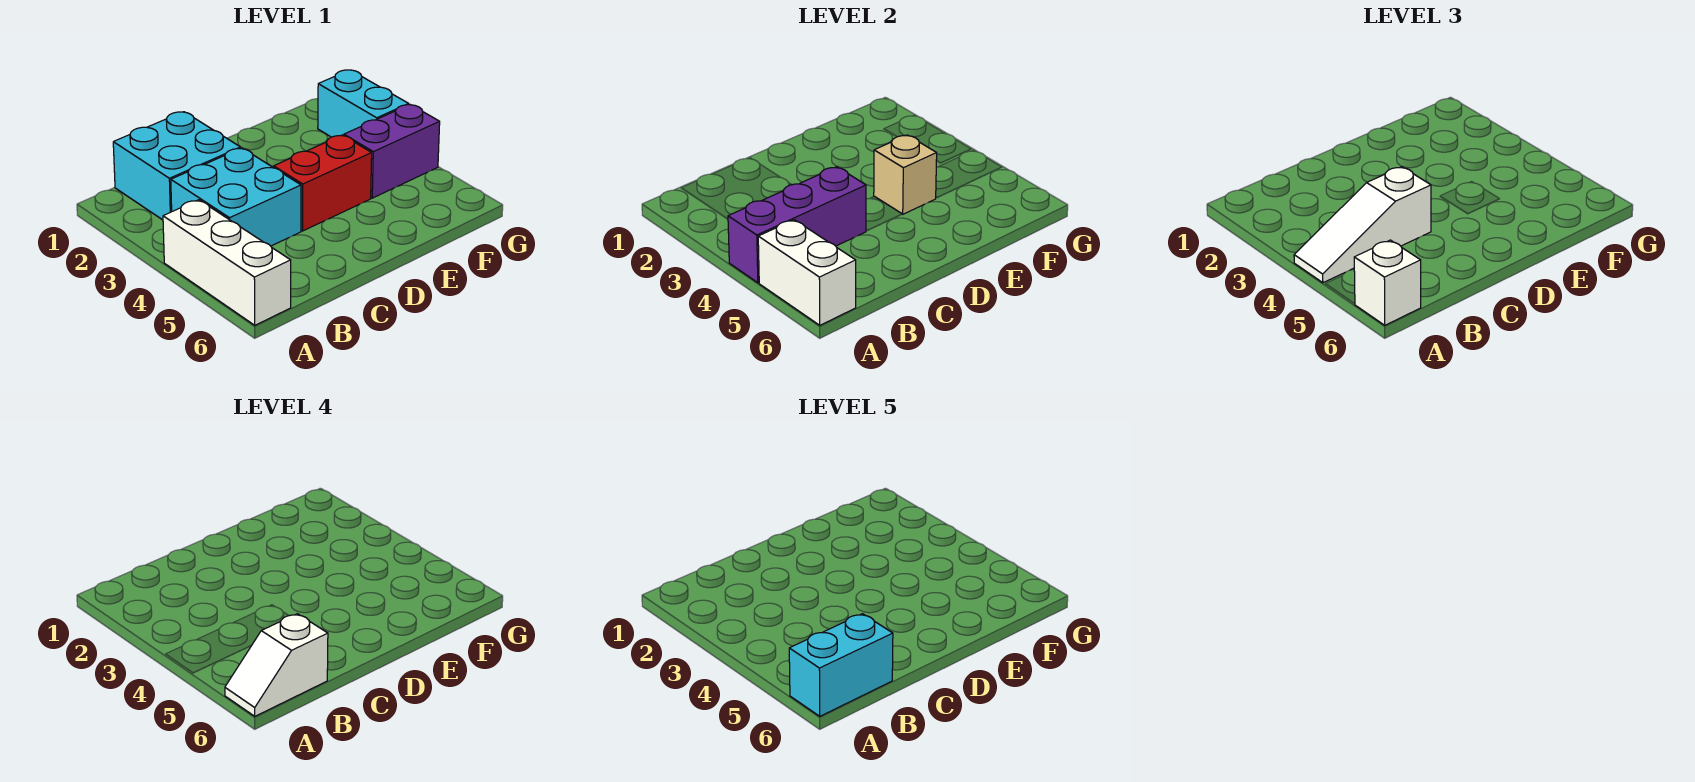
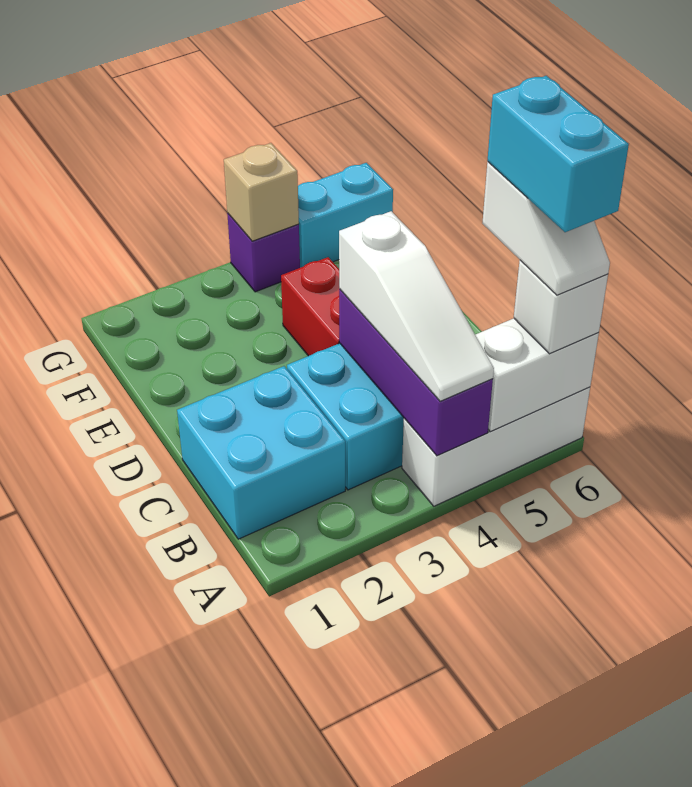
tan brick E4 level 2 -> tan brick G4 level 2
purple brick F4:G4 level 1 -> purple brick G4 level 1
cyan brick G2:G3 level 1 -> cyan brick G5:G6 level 1

